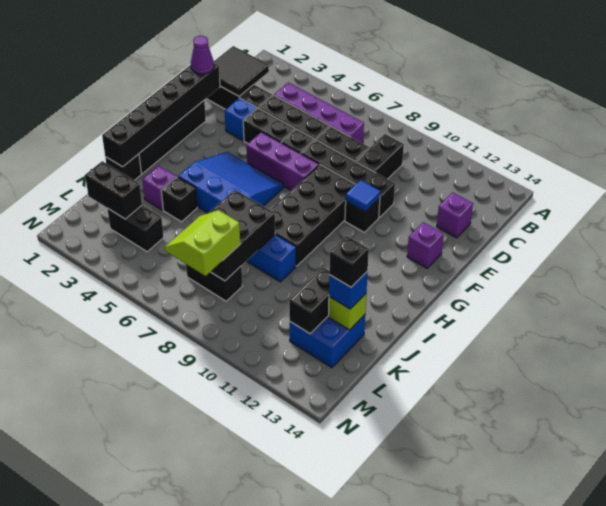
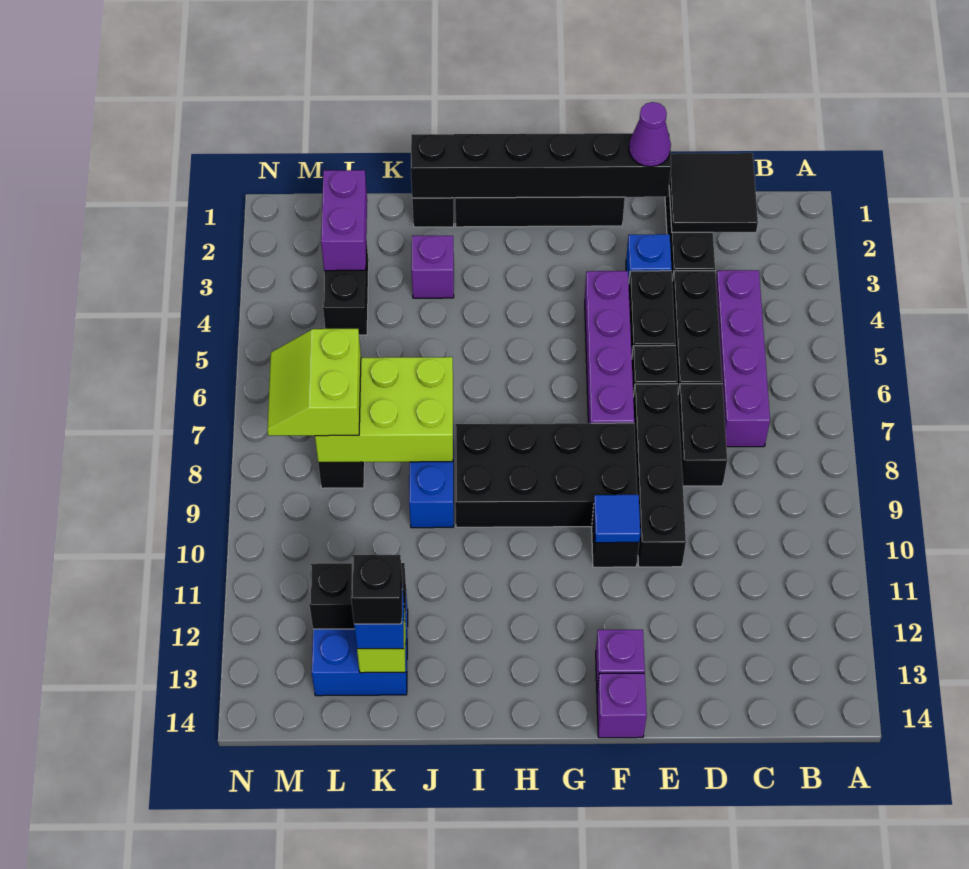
black brick C9:D9 level 1 -> none
purple brick D13 level 1 -> purple brick F14 level 1
purple brick F5:F7 level 1 -> purple brick F4:F7 level 1
blue slope G4:I6 level 1 top I -> none
black brick J4 level 1 -> none
black brick J7:L8 level 2 -> lime brick J7:L8 level 2
black brick L2:L3 level 2 -> purple brick L2:L3 level 2
lime slope L7:M8 level 3 top 8 -> lime slope L7:M8 level 3 top L

